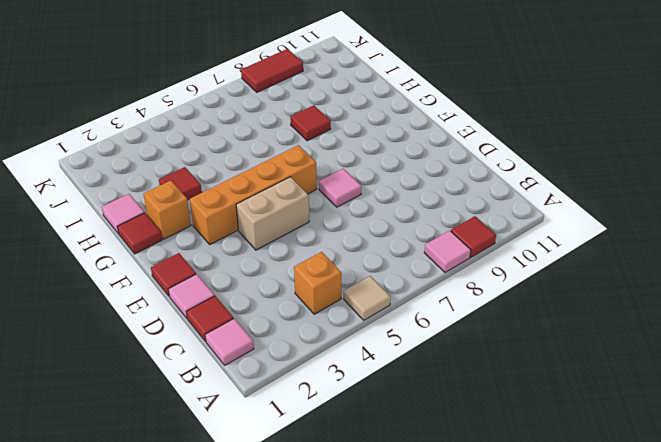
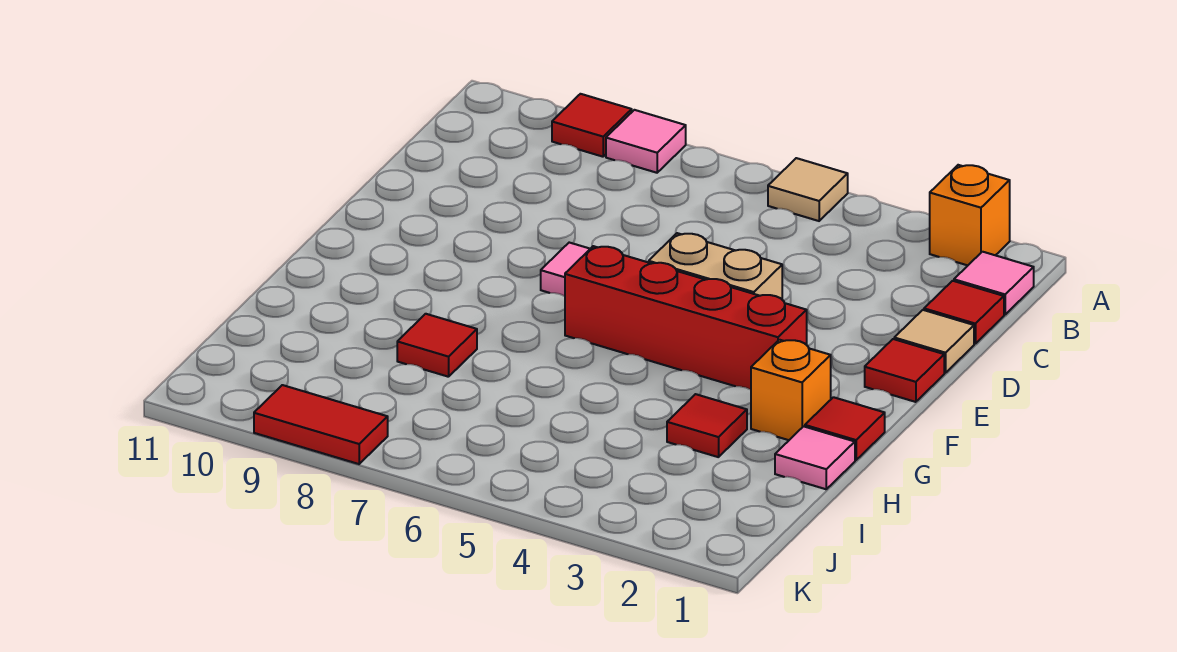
orange brick B4 level 1 -> orange brick A2 level 1
pink tile D1 level 1 -> tan tile D1 level 1
orange brick F3:F6 level 1 -> red brick F3:F6 level 1

